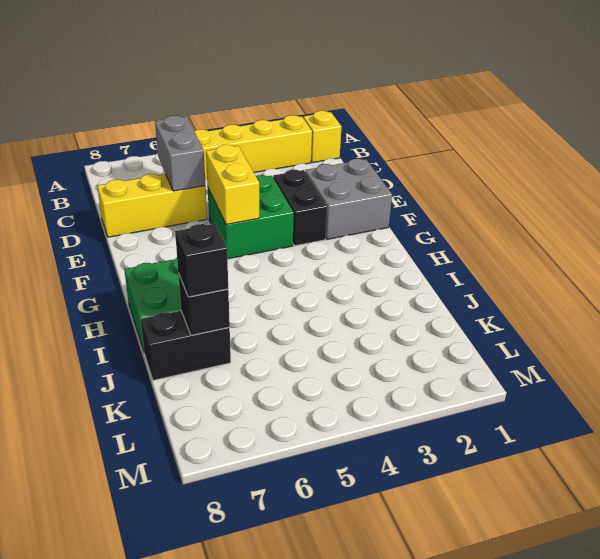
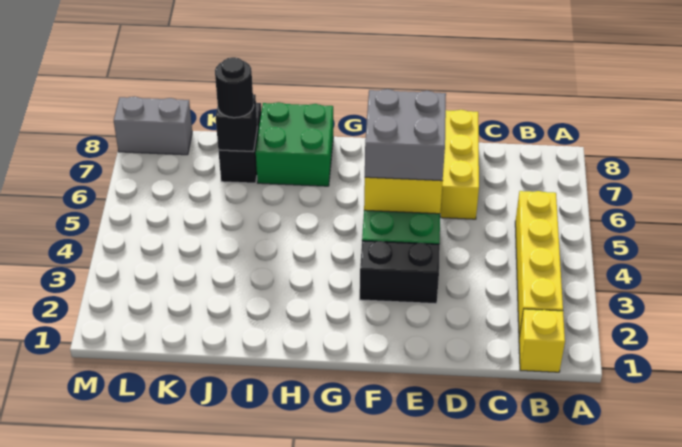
grey brick C6:D6 level 2 -> grey brick L8:M8 level 1
grey brick E1:F2 level 1 -> grey brick E5:F6 level 3
black brick J7 level 3 -> black round brick J7 level 3

